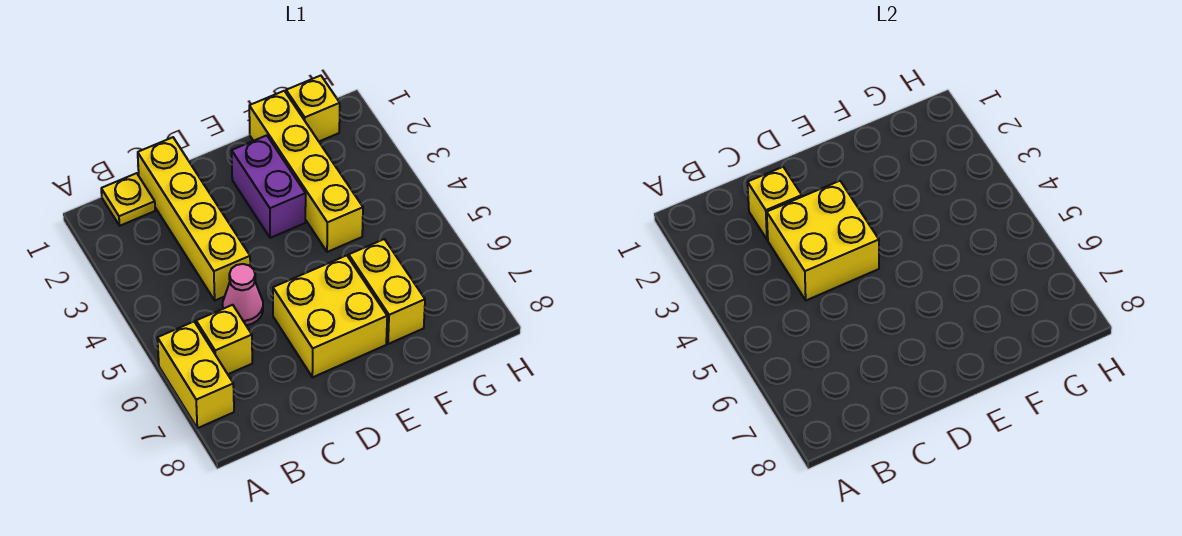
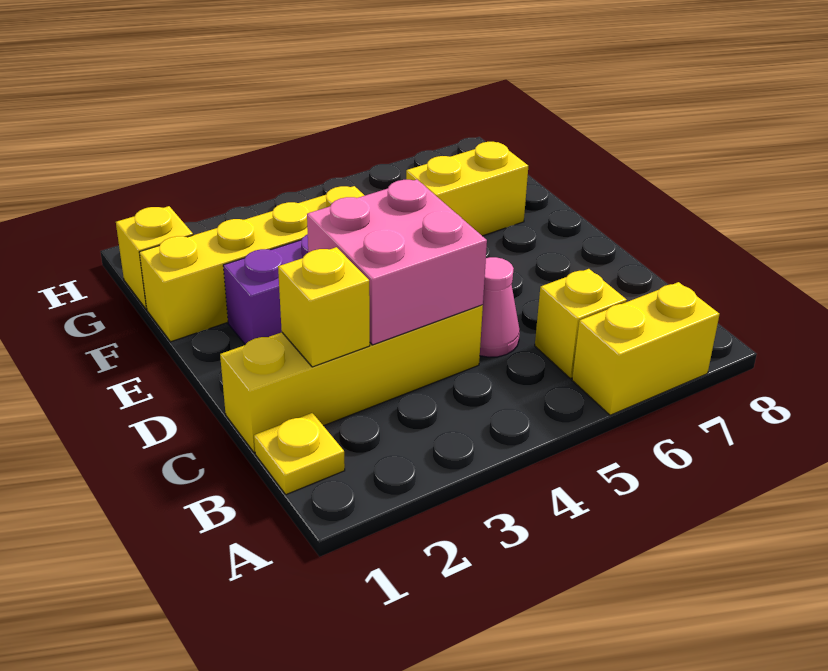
yellow brick C3:D4 level 2 -> pink brick C3:D4 level 2
yellow brick D6:E7 level 1 -> none

